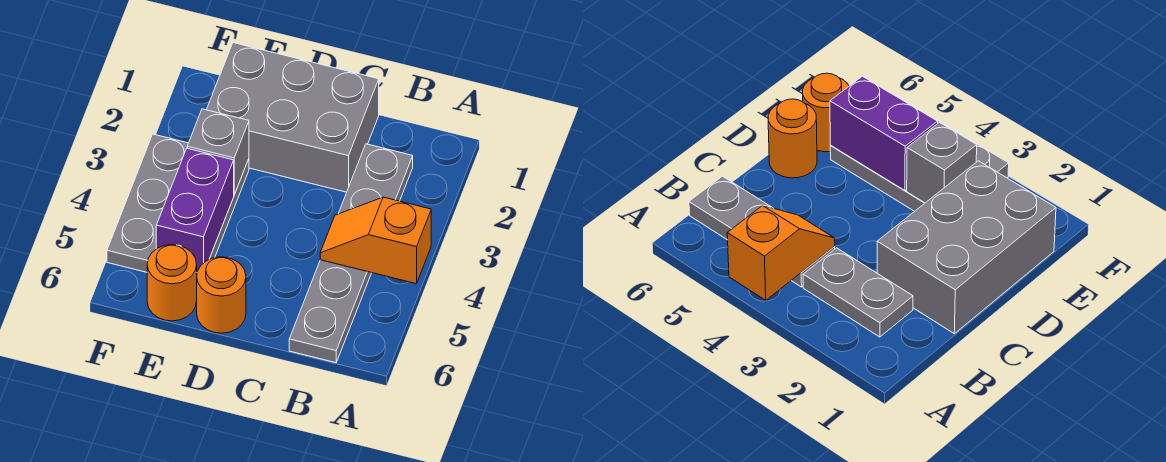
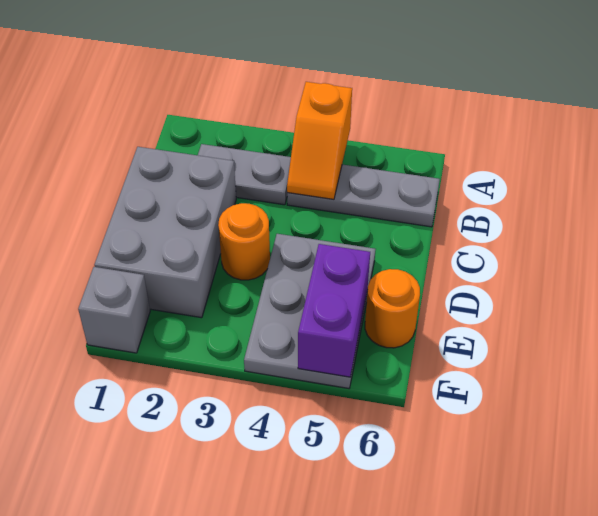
orange round brick D6 level 1 -> orange round brick D3 level 1
grey plate E3:F5 level 1 -> grey plate D4:F5 level 1
grey brick E3 level 2 -> grey brick F1 level 1
purple brick E4:E5 level 2 -> purple brick E5:F5 level 2

